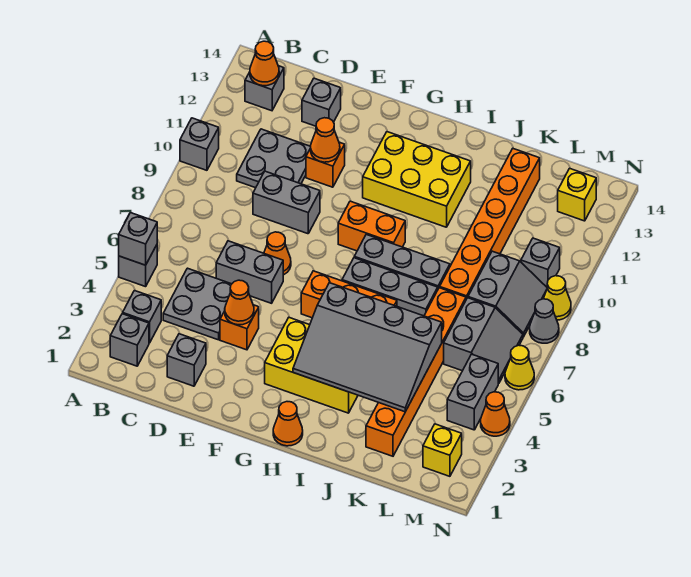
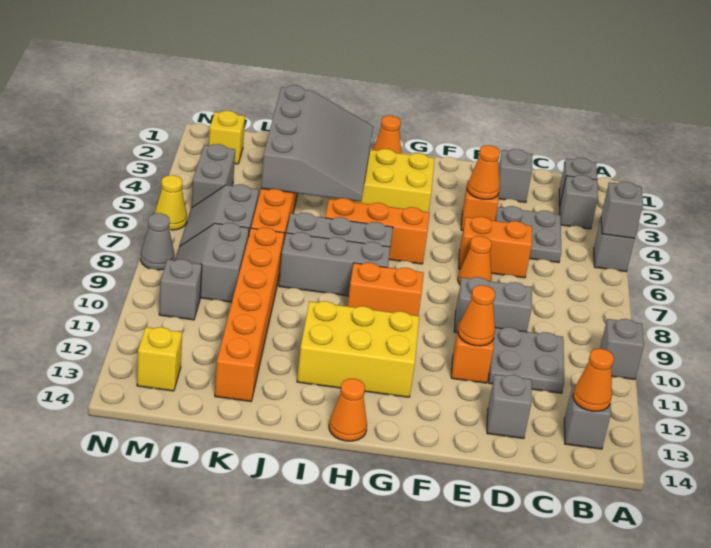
grey brick D6:E6 level 1 -> orange brick D6:E6 level 1
grey slope H3:K5 level 2 top 5 -> grey slope I2:K5 level 2 top K
orange cone N4 level 1 -> orange cone H14 level 1
yellow cone N9 level 1 -> none

